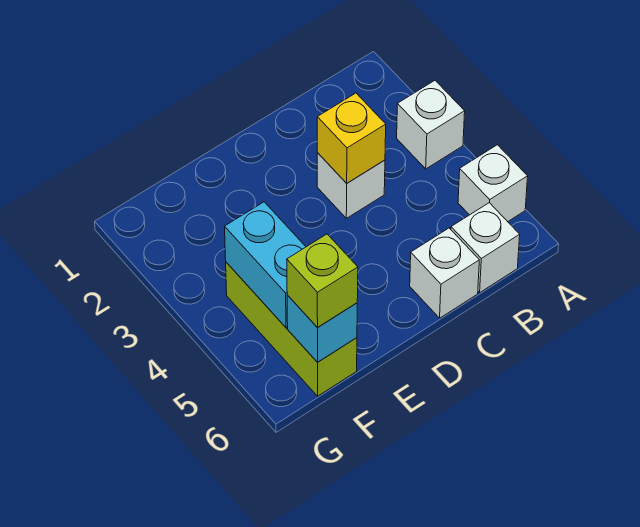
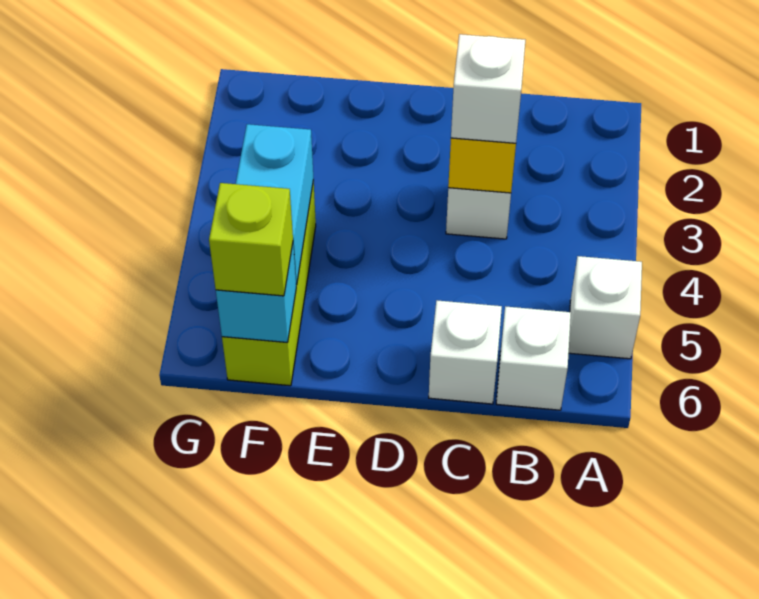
white brick A3 level 1 -> white brick C3 level 3

